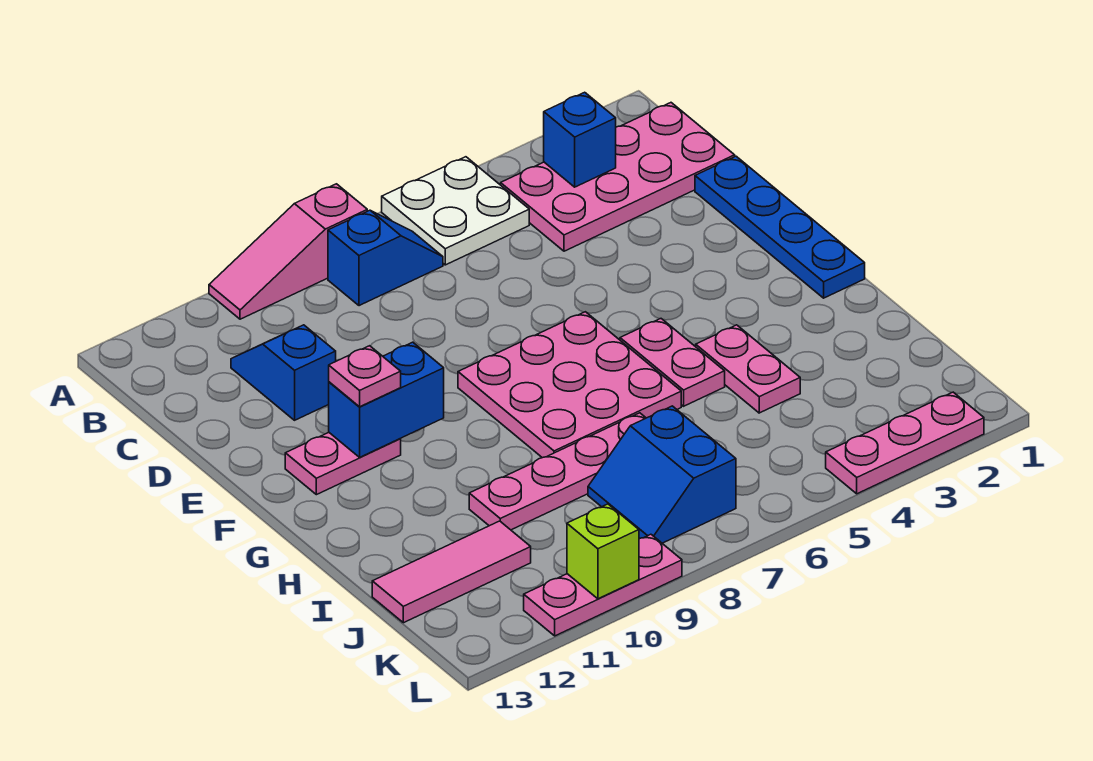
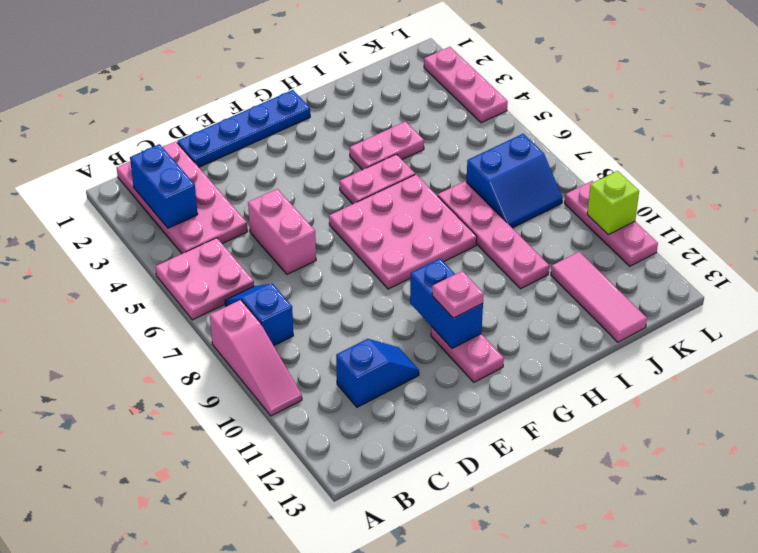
white plate A5:B6 level 1 -> pink plate A5:B6 level 1
blue brick B3 level 2 -> blue brick B2:B3 level 2
blue slope C11:D11 level 1 top D -> blue slope C11:D11 level 1 top C
none -> pink brick D5:D6 level 1

